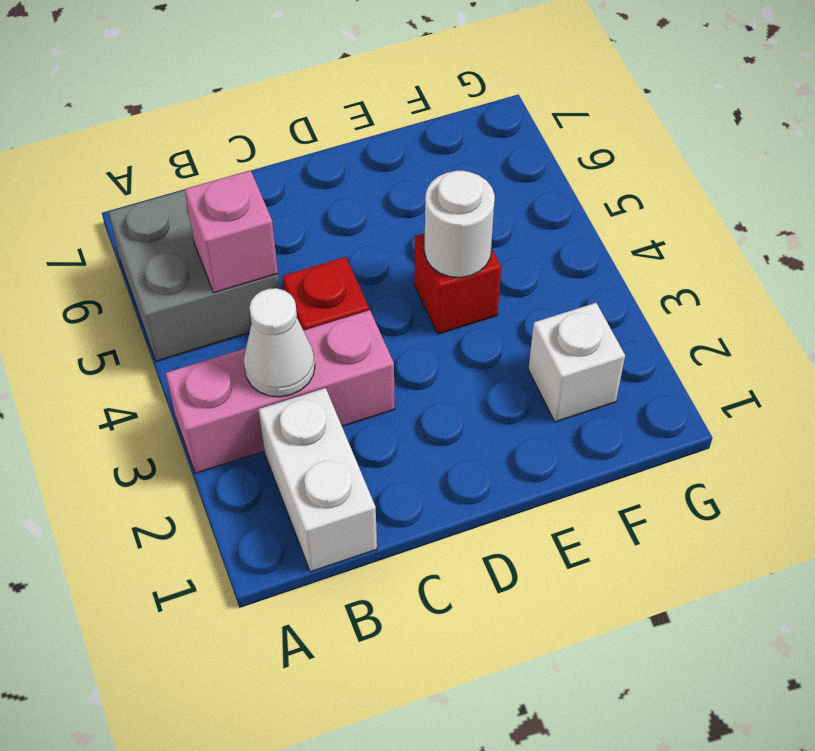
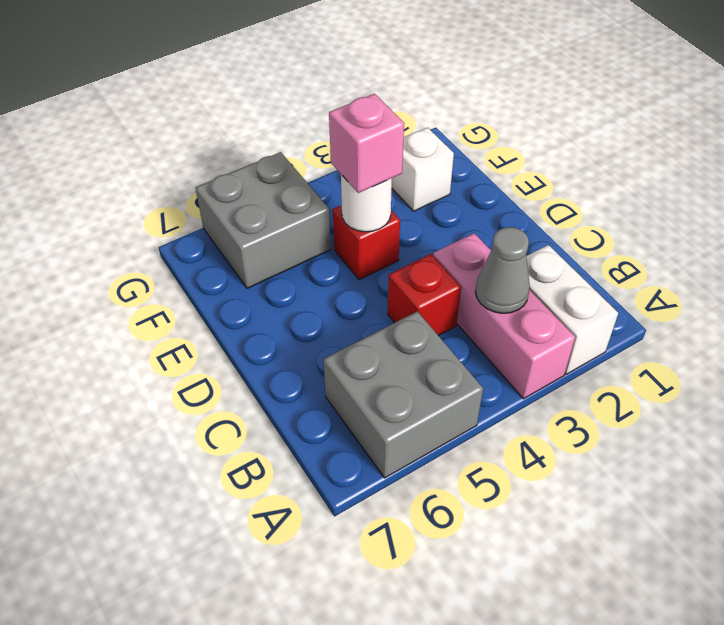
white brick B1:B2 level 1 -> white brick A2:B2 level 1
white cone B3 level 2 -> grey cone B3 level 2
pink brick B5 level 2 -> pink brick E4 level 3
none -> grey brick F5:G6 level 1

